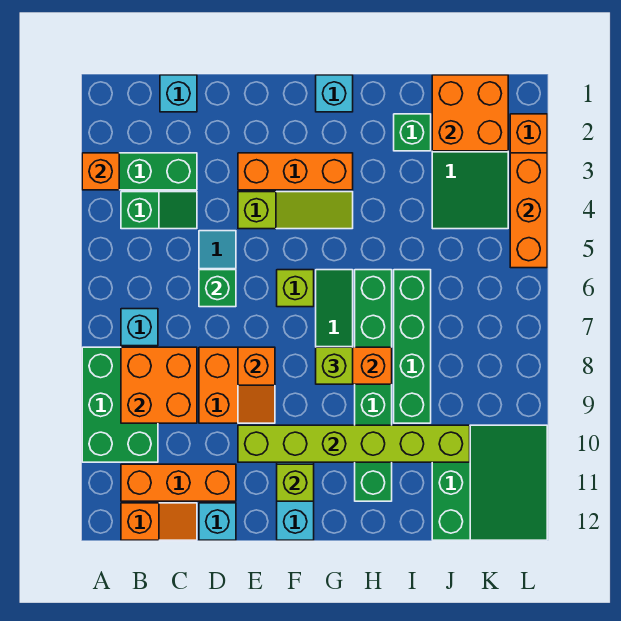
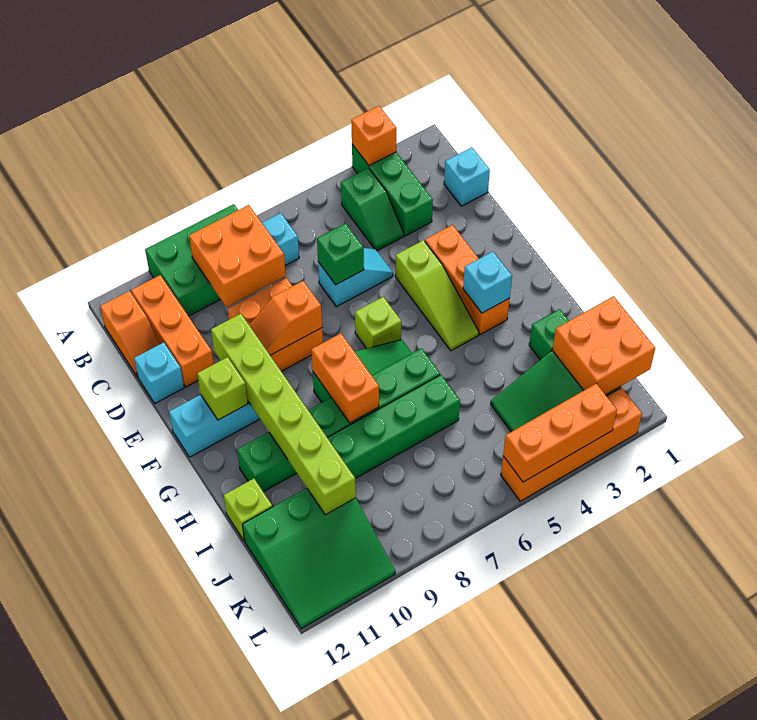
cyan brick G1 level 1 -> cyan brick G3 level 2
lime brick G8 level 3 -> lime brick I12 level 1

